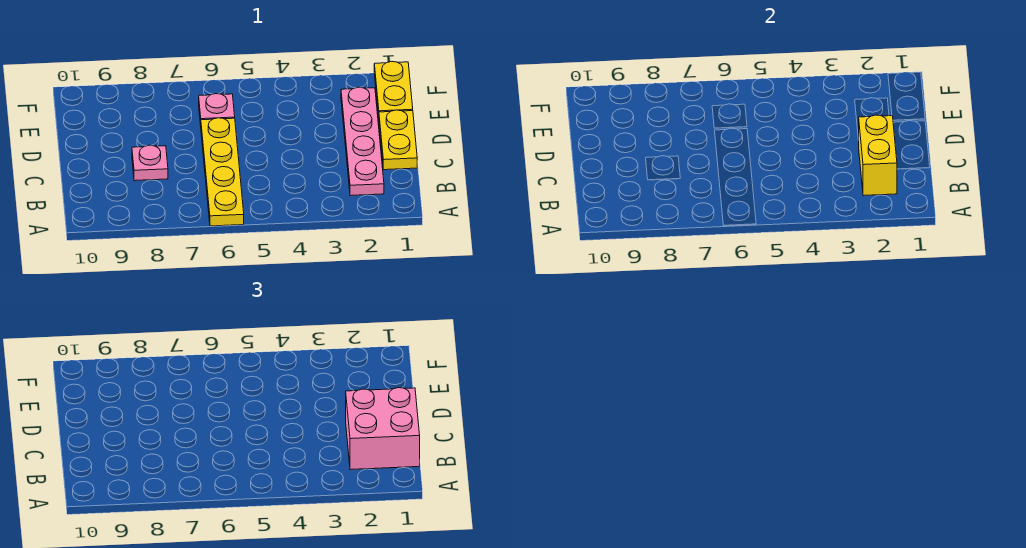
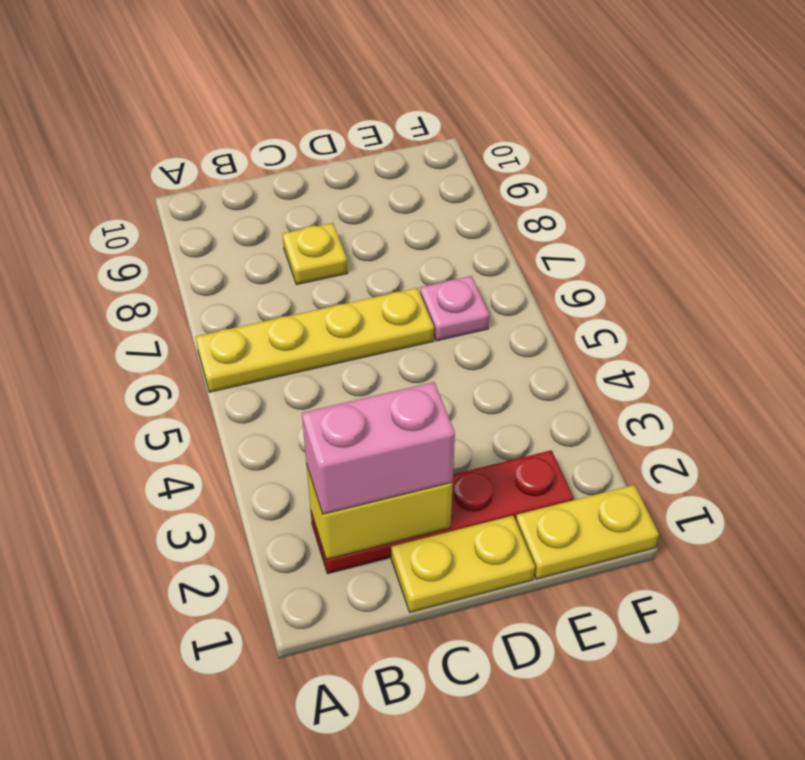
pink brick B1:C2 level 3 -> pink brick B2:C2 level 3
pink plate B2:E2 level 1 -> red plate B2:E2 level 1
pink plate C8 level 1 -> yellow plate C8 level 1

